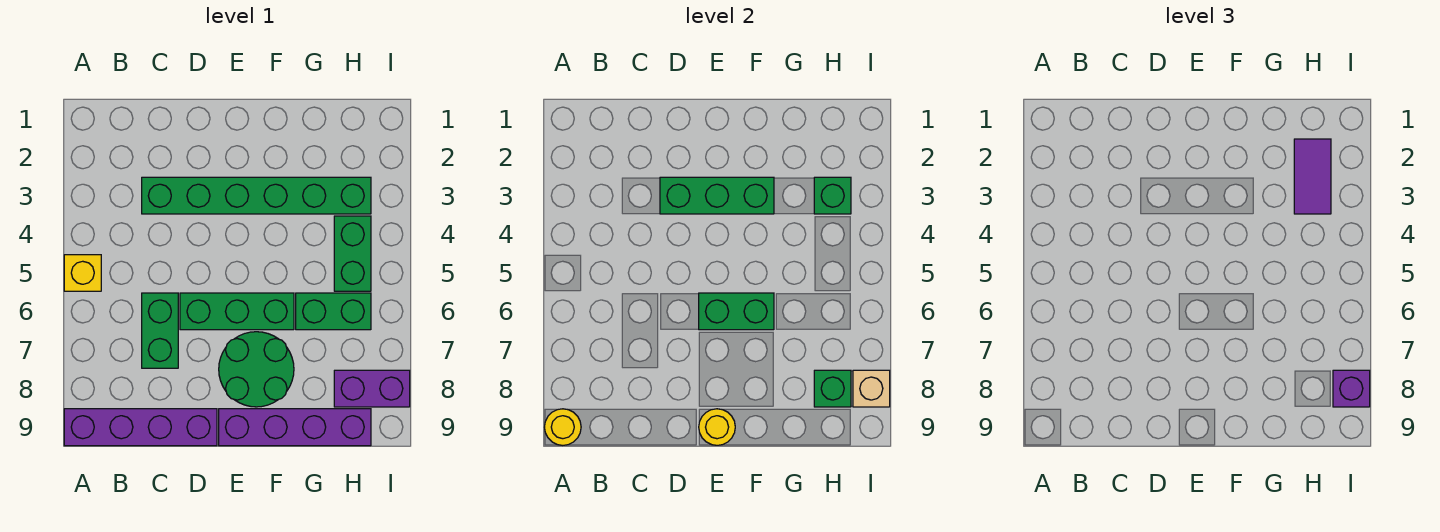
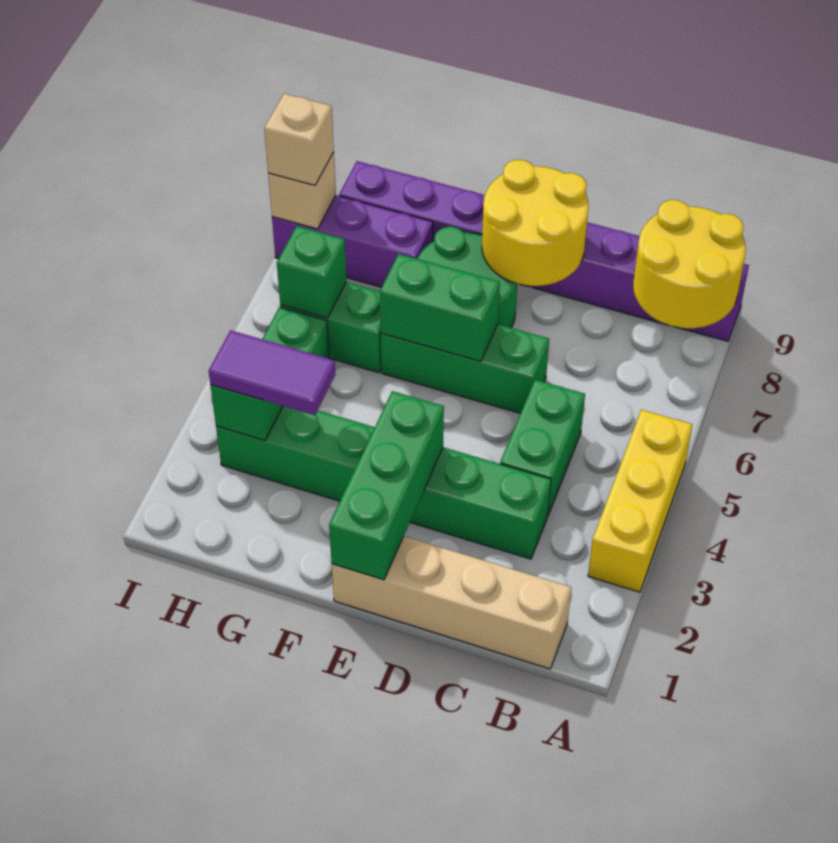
yellow brick A5 level 1 -> yellow brick A3:A5 level 1
yellow round brick A9 level 2 -> yellow round brick A8:B9 level 2
none -> tan brick B1:E1 level 1
green brick C6:C7 level 1 -> green brick C4:C5 level 1
green brick D3:F3 level 2 -> green brick E1:E3 level 2
yellow round brick E9 level 2 -> yellow round brick D8:E9 level 2
purple tile H2:H3 level 3 -> purple tile G3:H3 level 3
purple brick H8:I8 level 1 -> purple brick G8:I8 level 1
green brick H8 level 2 -> green brick H6 level 2
purple brick I8 level 3 -> tan brick I8 level 3

